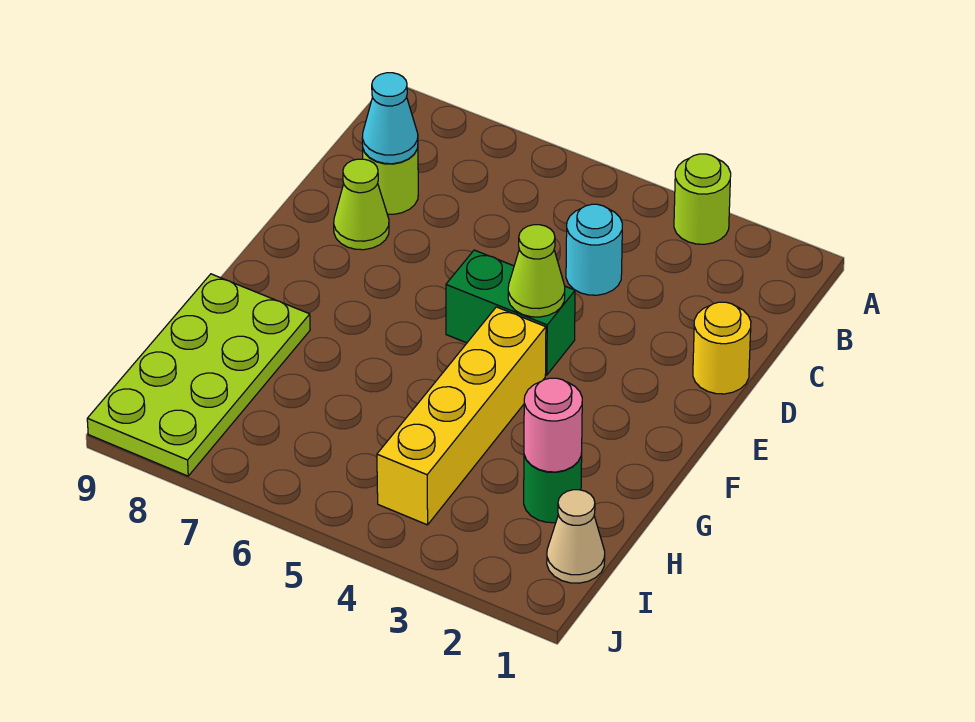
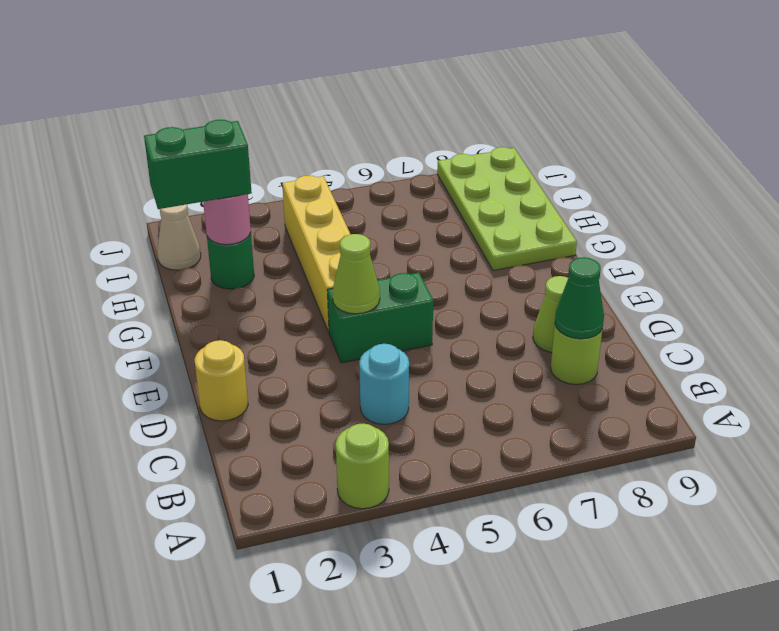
cyan cone C8 level 2 -> green cone C8 level 2
none -> green brick H1:H2 level 3

